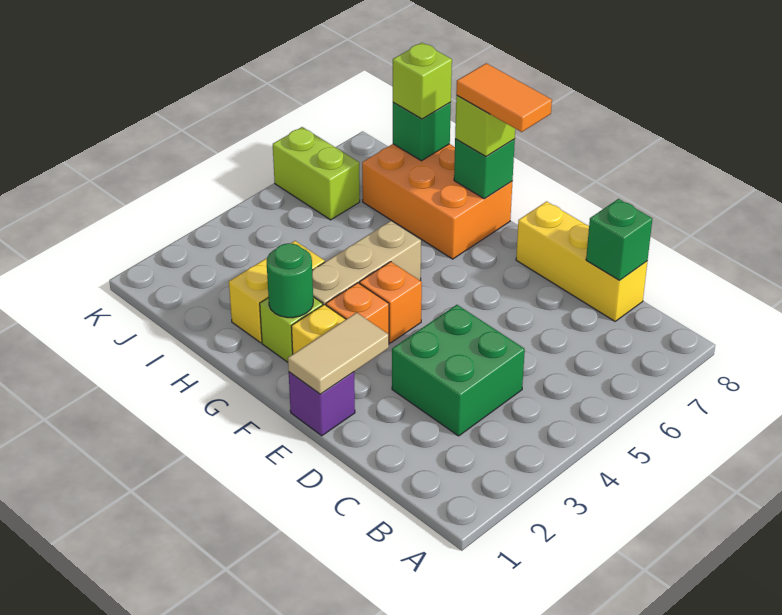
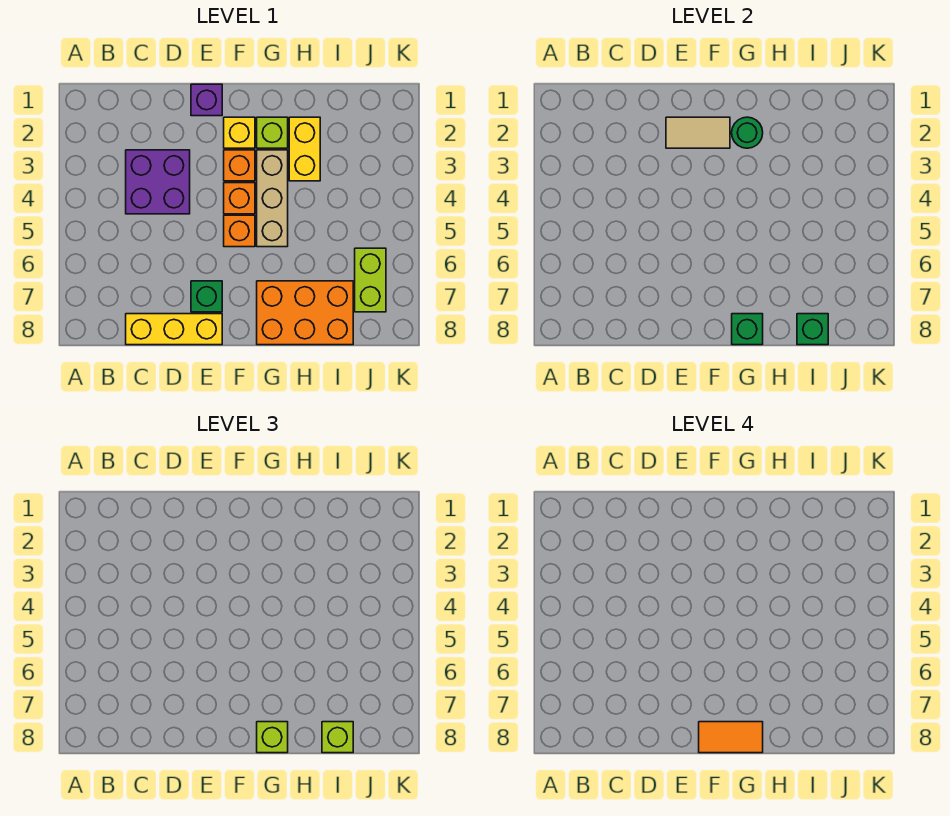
green brick C3:D4 level 1 -> purple brick C3:D4 level 1
green brick C8 level 2 -> green brick E7 level 1
tan tile E1:E2 level 2 -> tan tile E2:F2 level 2
none -> orange brick F5 level 1
lime brick J6:K6 level 1 -> lime brick J6:J7 level 1

